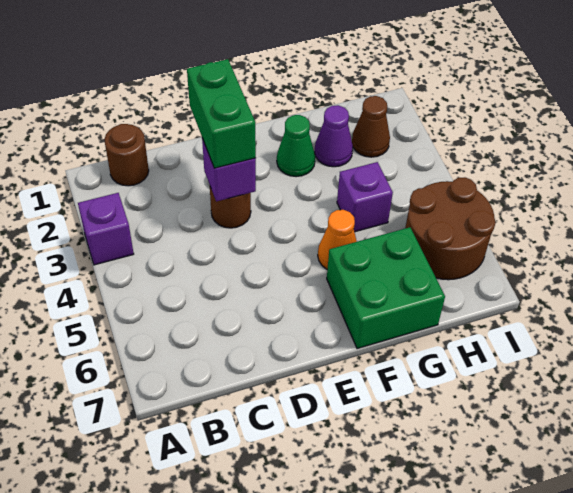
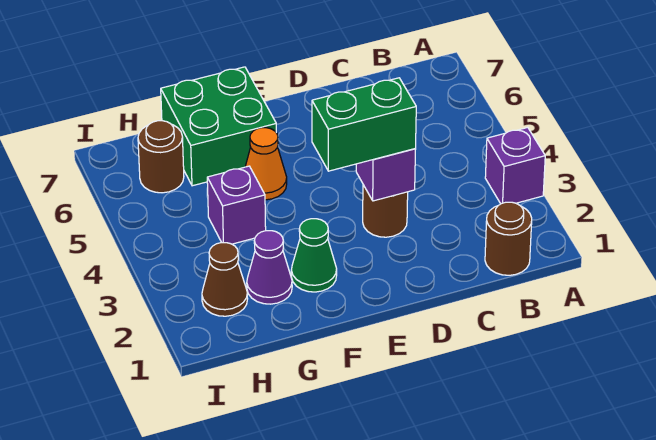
green brick D2:D3 level 3 -> green brick D3:E3 level 3
brown round brick H5:I6 level 1 -> brown round brick H6 level 1

